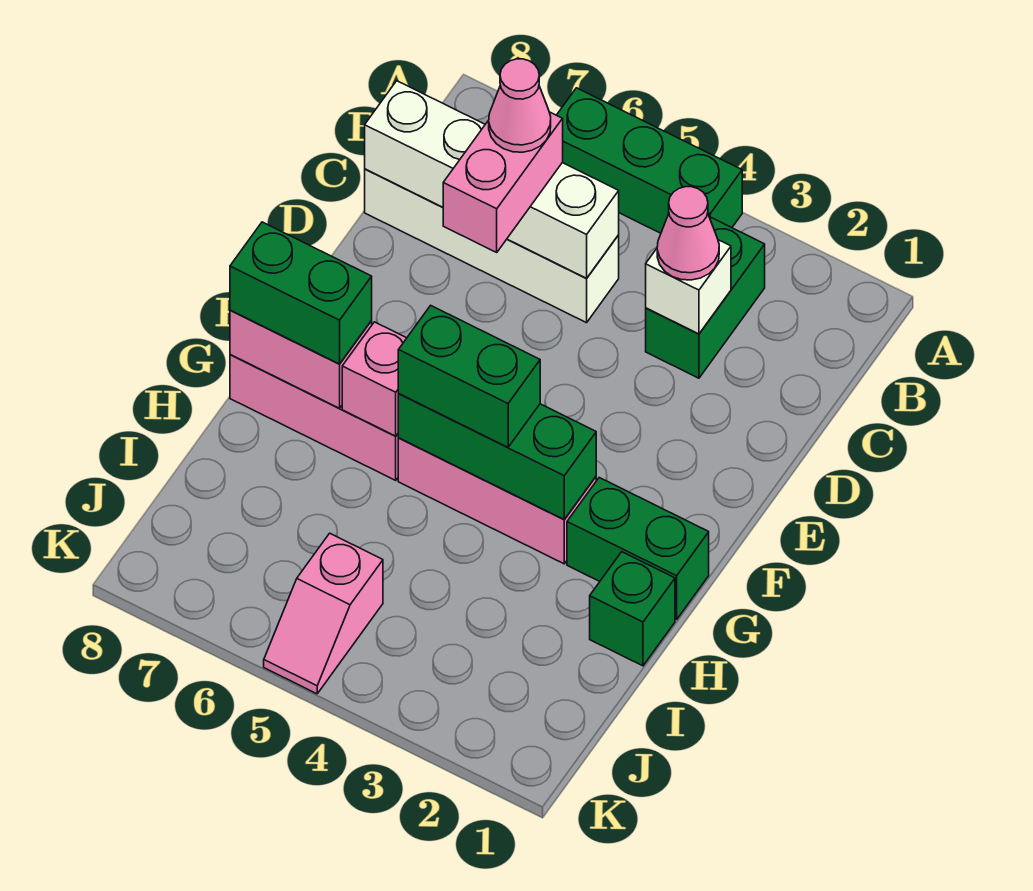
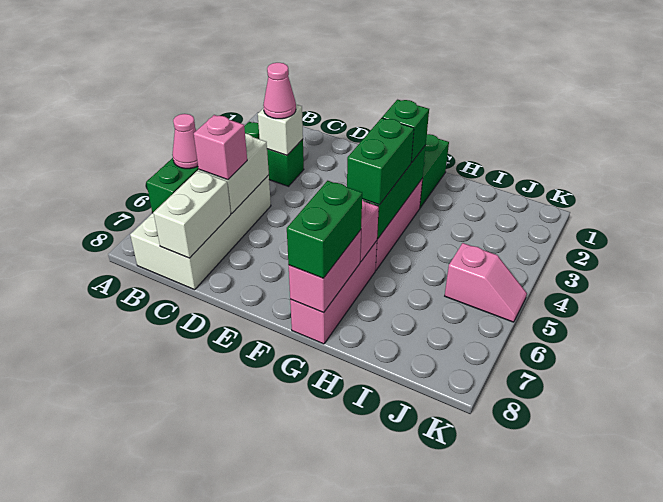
white brick C5:C8 level 1 -> white brick B5:C8 level 1
pink brick C6:D6 level 3 -> pink brick C6 level 3
pink cone C6 level 4 -> pink cone A5 level 2
green brick H1 level 1 -> green brick G3 level 3

